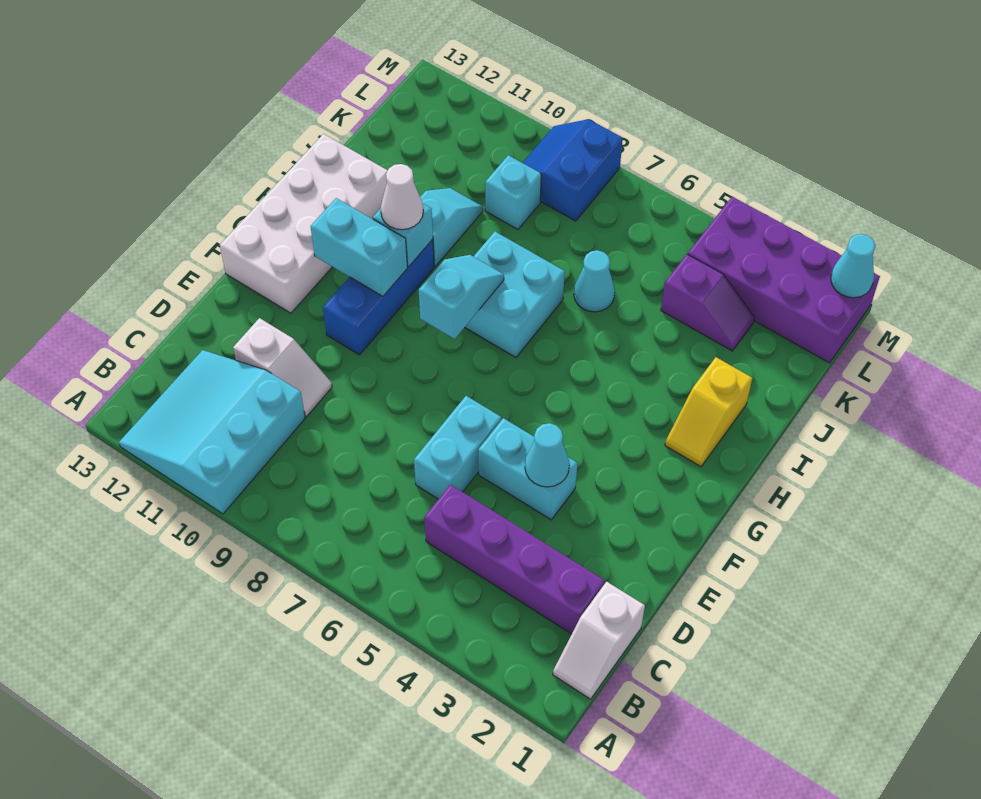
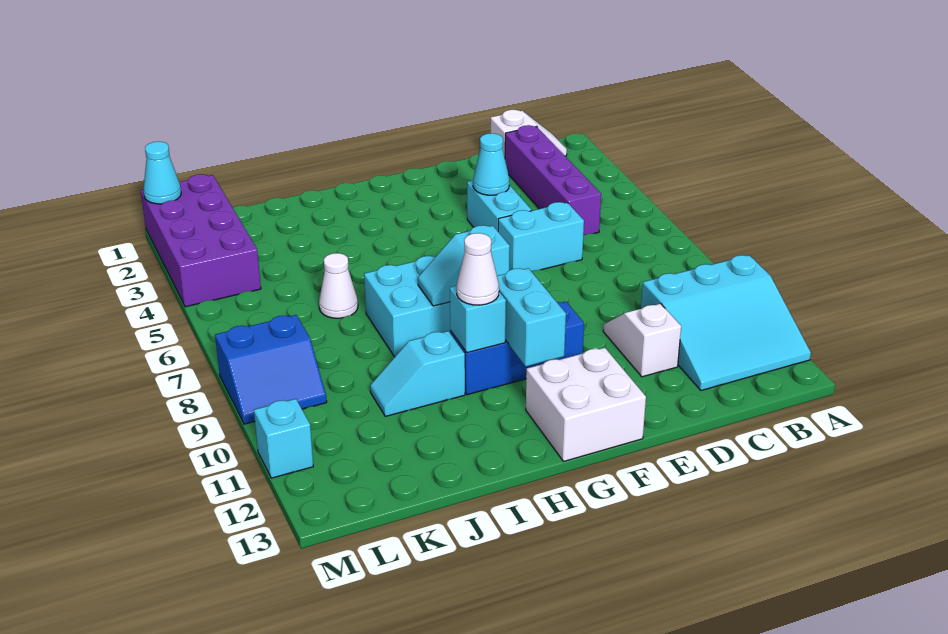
white brick F12:I13 level 1 -> white brick F12:G13 level 1
yellow slope H2:I2 level 1 top I -> none
cyan cone J6 level 1 -> white cone J6 level 1
purple slope K3:K4 level 1 top 4 -> none
cyan brick K9 level 1 -> cyan brick M11 level 1

